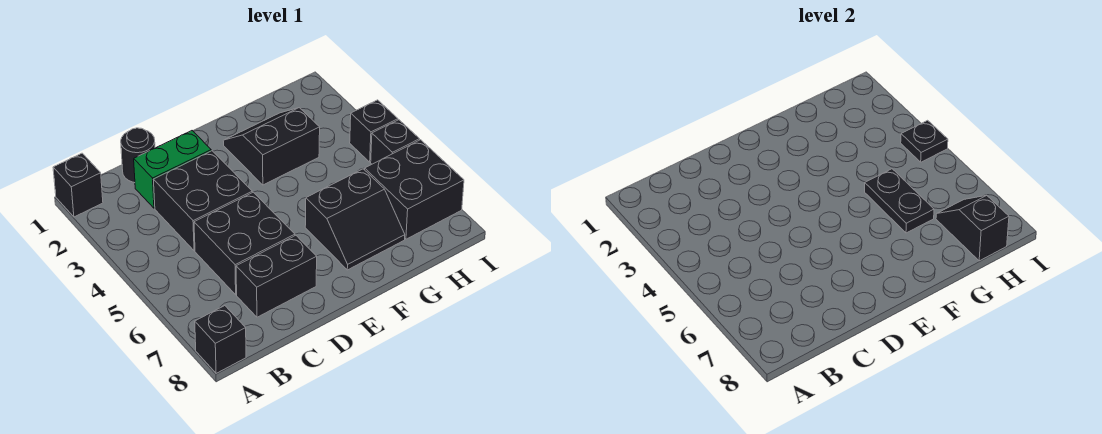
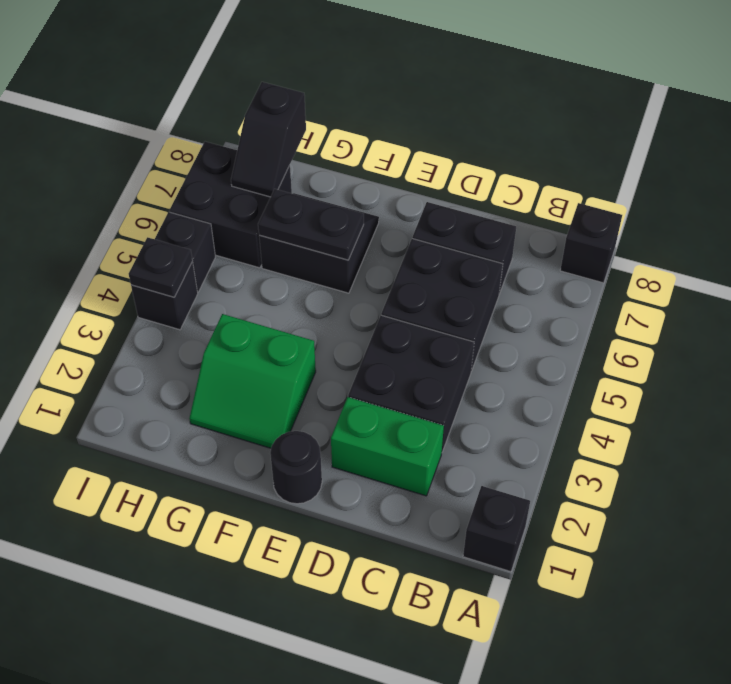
black round brick C1 level 1 -> black round brick E1 level 1
black slope F2:G3 level 1 top 3 -> green slope F2:G3 level 1 top 3
black plate G5:G6 level 2 -> black plate F6:G6 level 2

